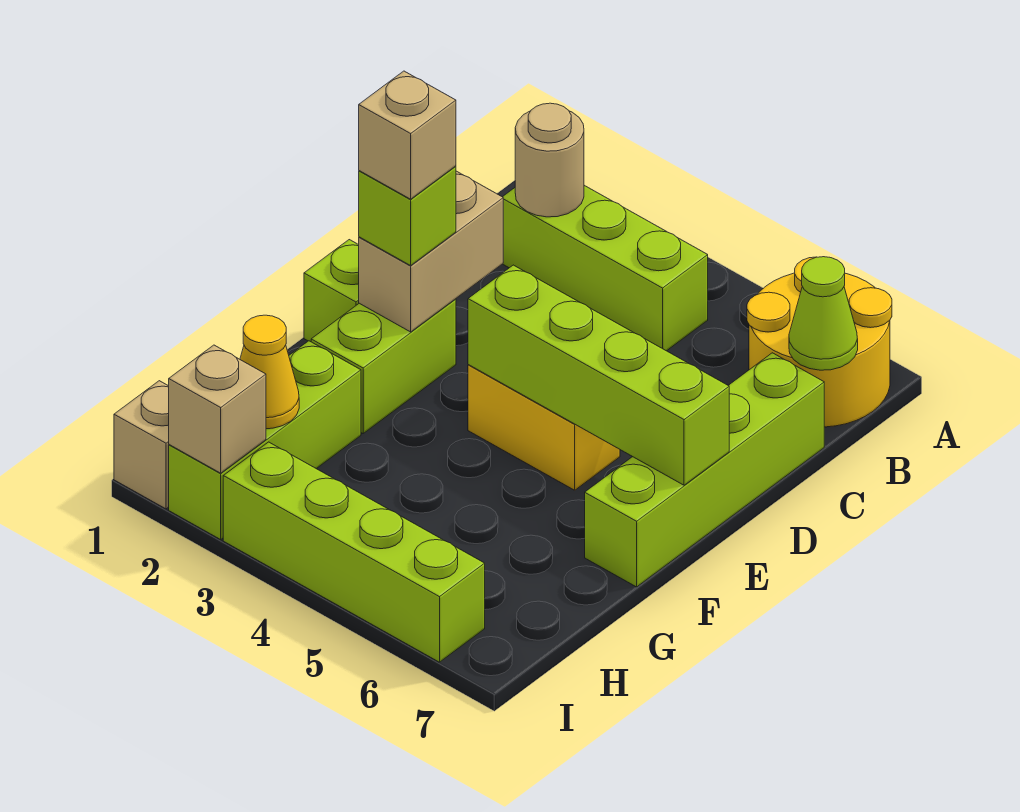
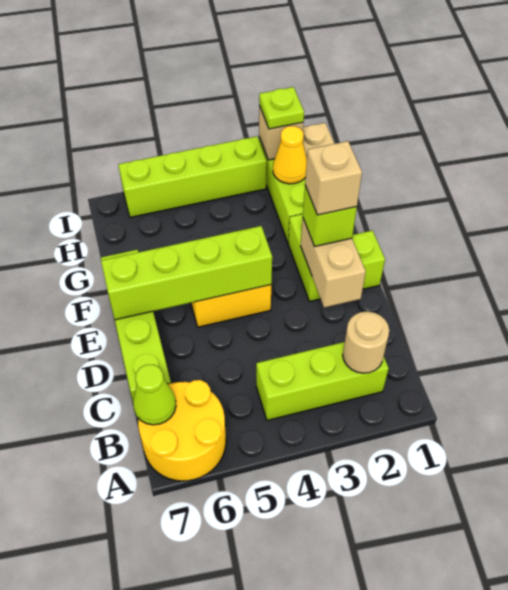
none -> lime plate I2 level 3

